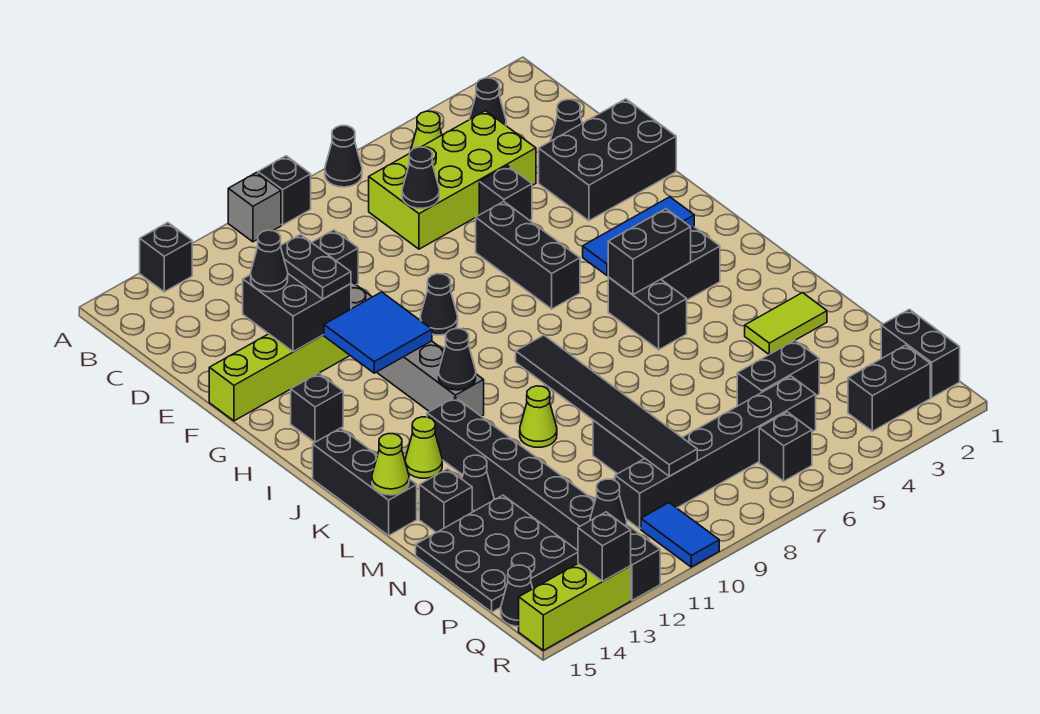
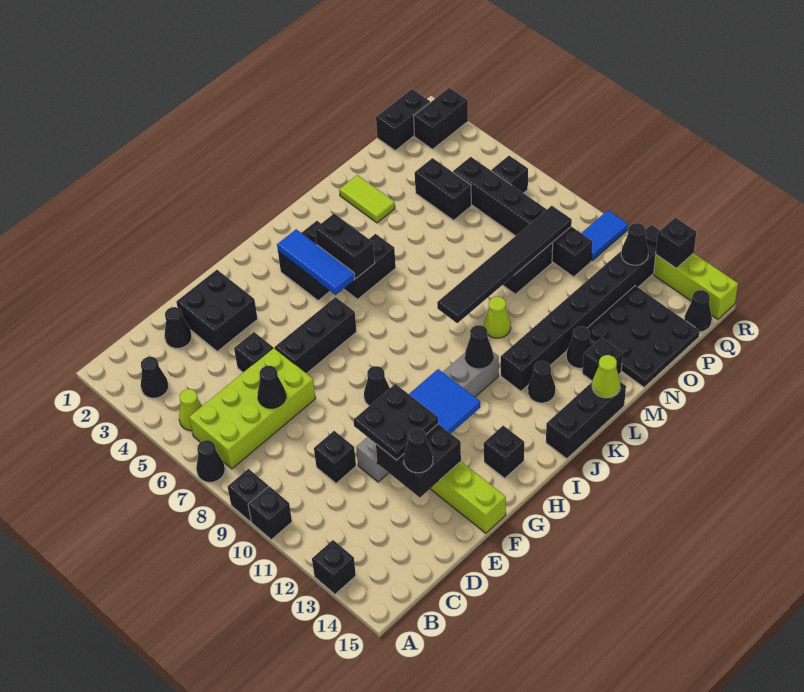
grey brick A10 level 1 -> black brick A10 level 1
lime brick C4:D7 level 1 -> lime brick B6:E7 level 1
black brick E1:F3 level 1 -> black brick E2:F3 level 1
black plate E12:F12 level 3 -> black plate E11:F12 level 3
lime cone K13 level 1 -> black cone K13 level 1
black brick Q2:Q3 level 1 -> black brick Q2:R2 level 1

